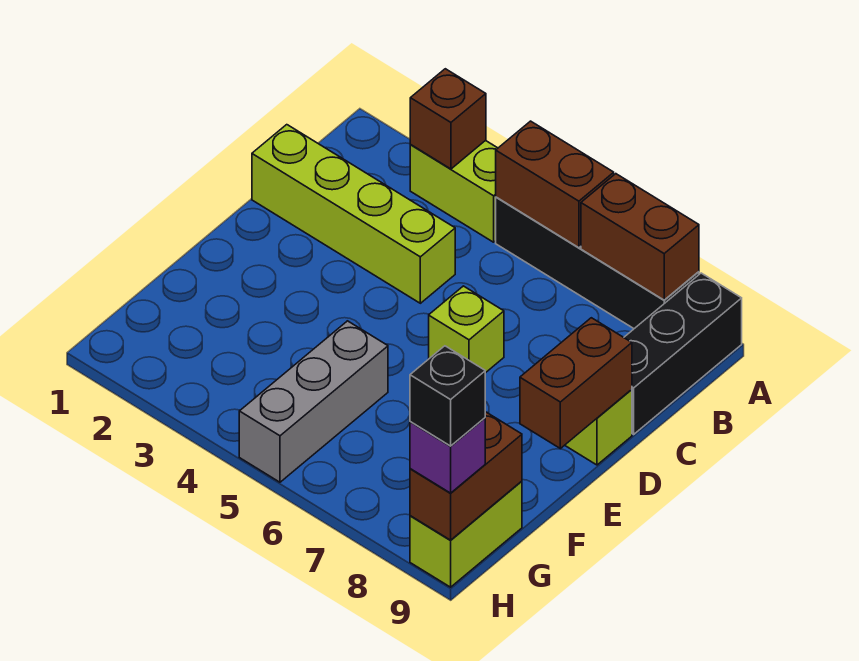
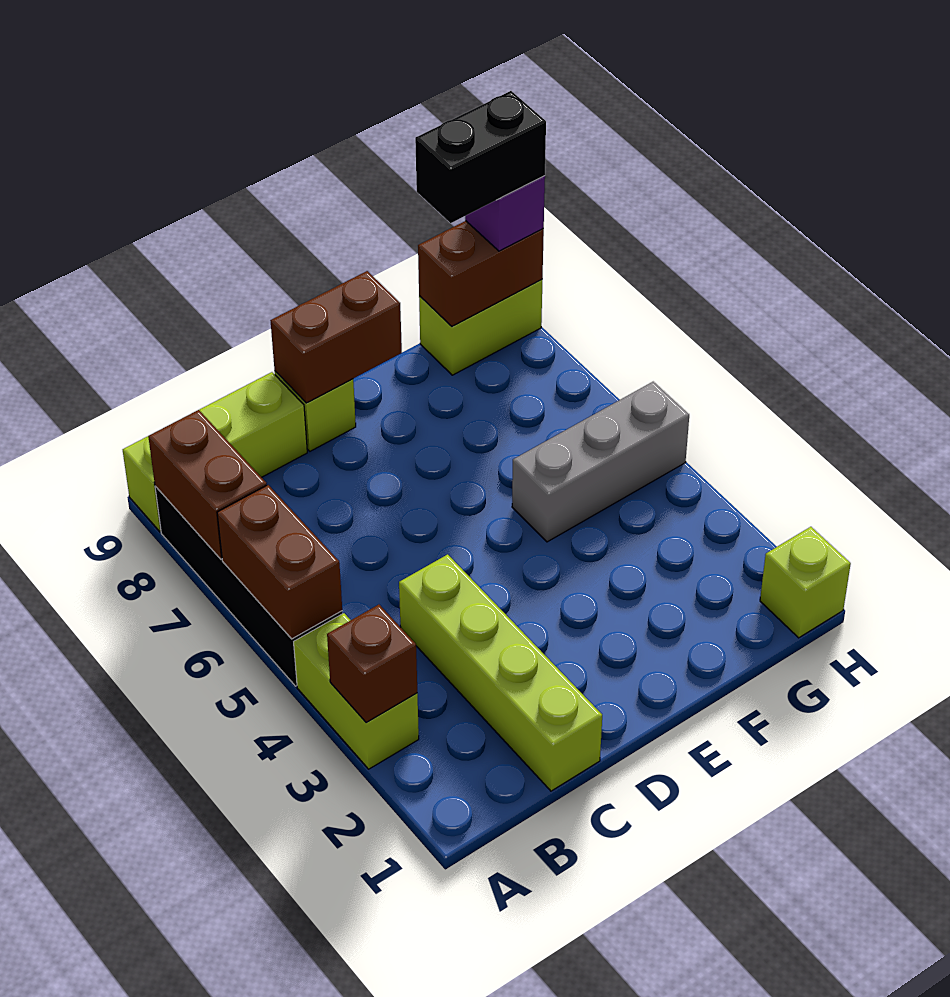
black brick A9:C9 level 1 -> lime brick A9:C9 level 1
lime brick D6 level 1 -> lime brick H1 level 1
black brick H9 level 4 -> black brick G9:H9 level 4

